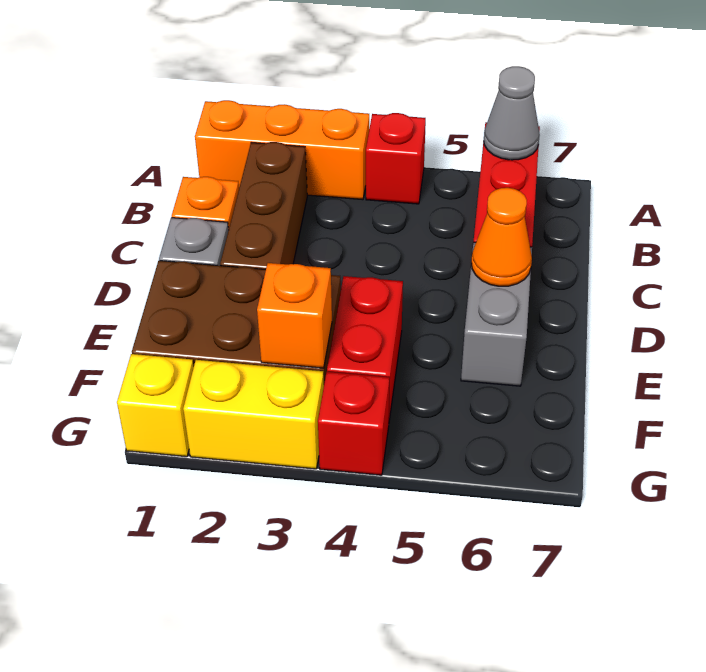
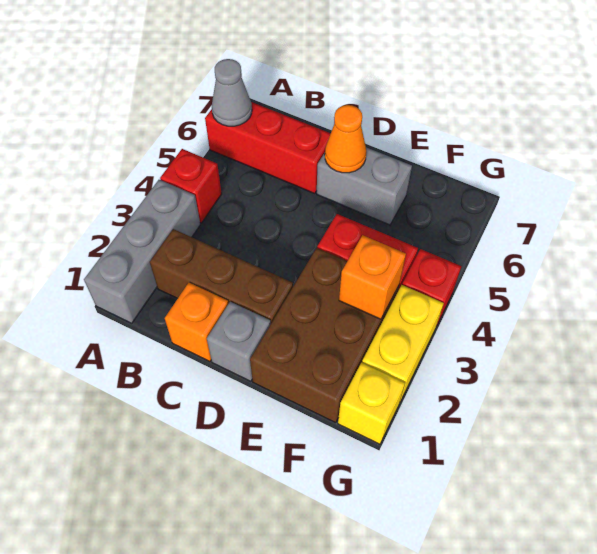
orange brick A1:A3 level 1 -> grey brick A1:A3 level 1

